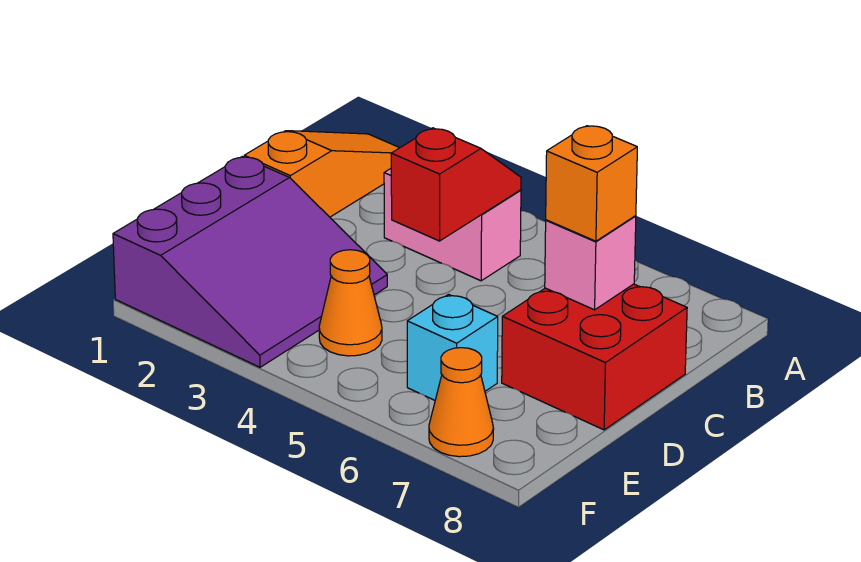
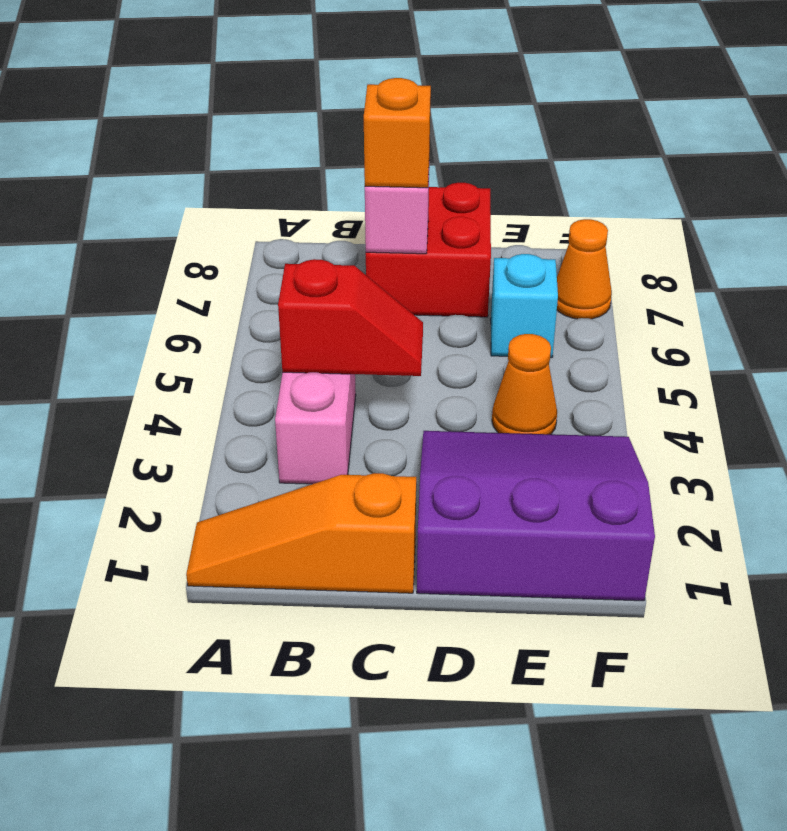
red slope B4:C4 level 2 top C -> red slope B4:C4 level 2 top B

